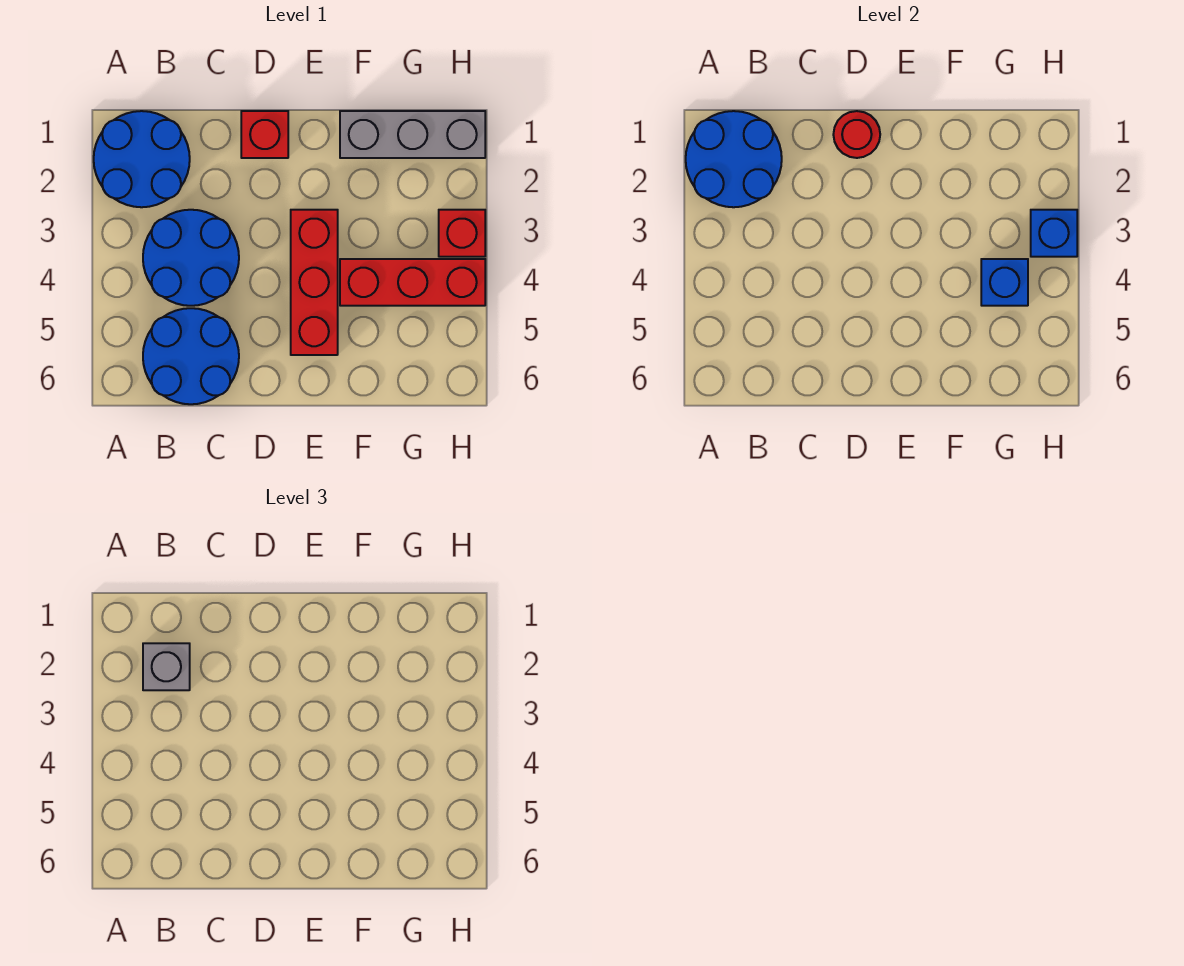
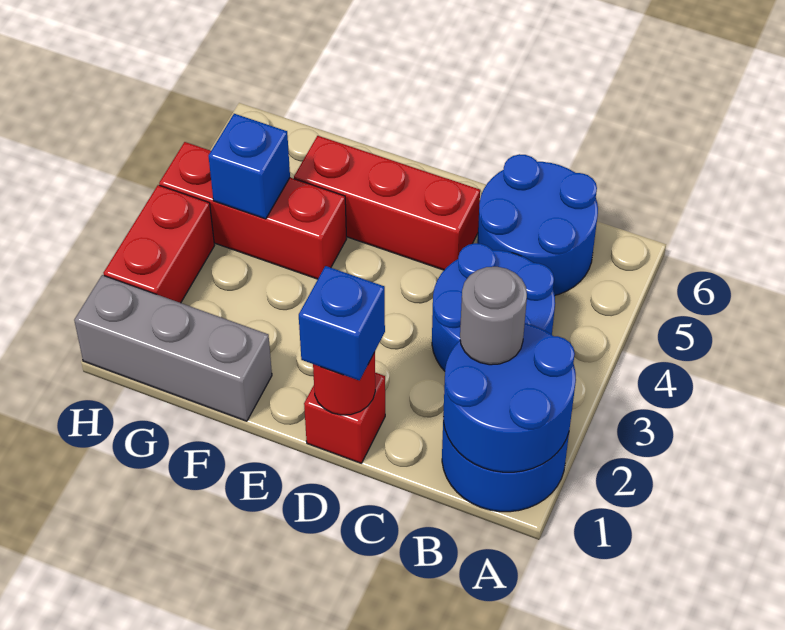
grey brick B2 level 3 -> grey round brick B2 level 3
red brick E3:E5 level 1 -> red brick D5:F5 level 1
red brick H3 level 1 -> red brick H2:H3 level 1
blue brick H3 level 2 -> blue brick D1 level 3

